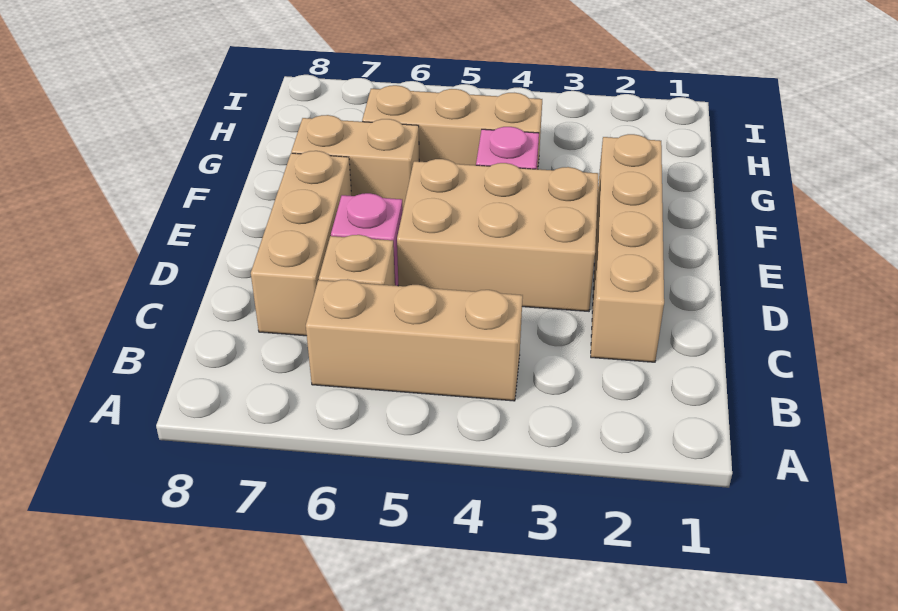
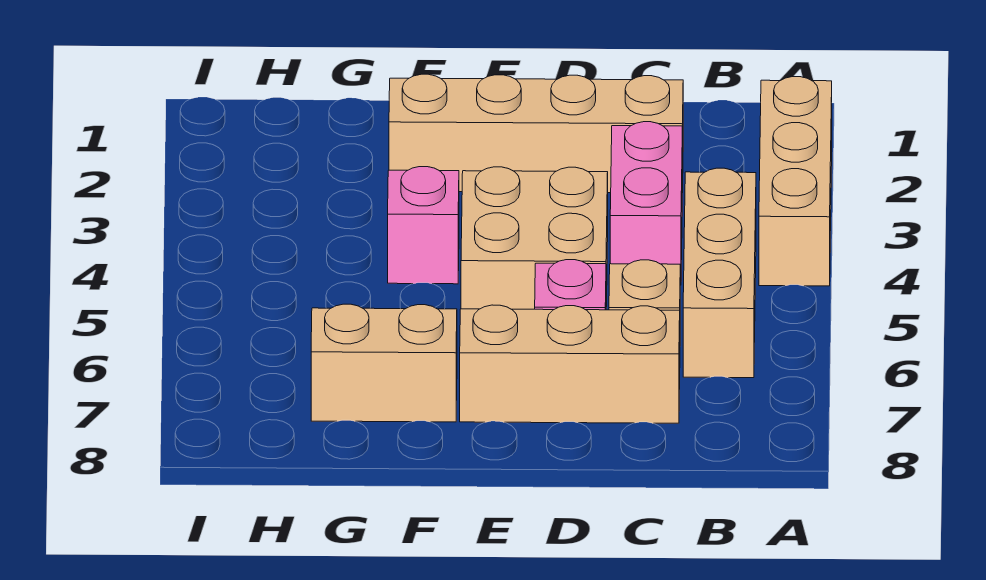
none -> pink brick C3:C4 level 1
tan brick D3:E5 level 1 -> tan brick D4:E5 level 1
tan brick F6:F7 level 1 -> tan brick F7:G7 level 1
tan brick G4:G6 level 1 -> tan brick A2:A4 level 1

